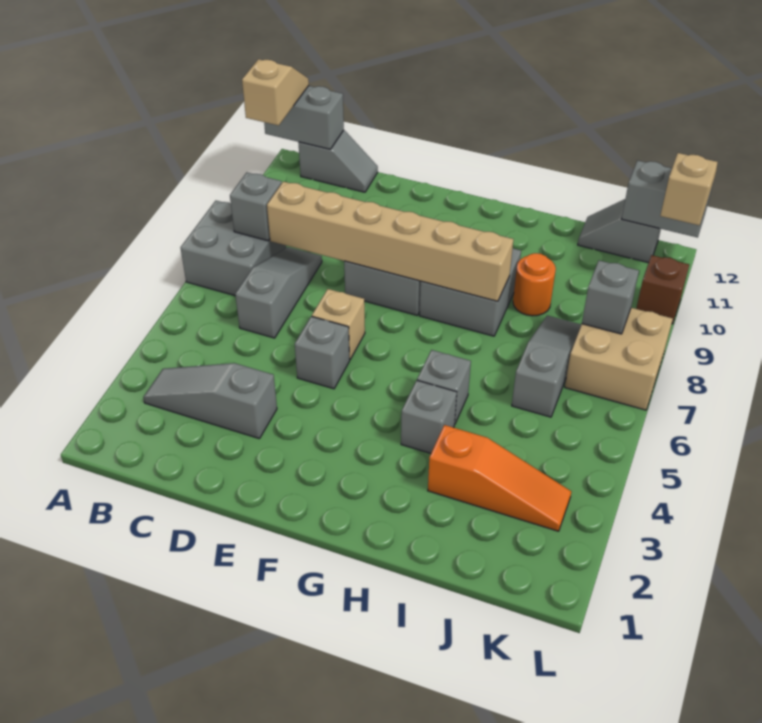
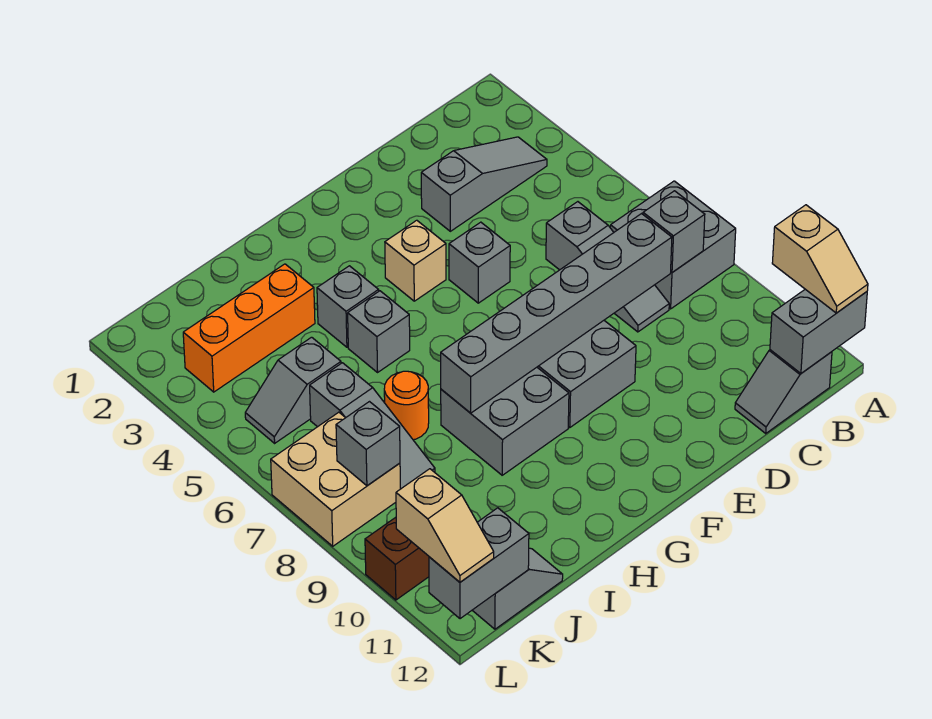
tan brick C8:H8 level 2 -> grey brick C8:H8 level 2
tan brick E6 level 1 -> tan brick F4 level 1
orange slope I3:K3 level 1 top I -> orange brick I3:K3 level 1
orange round brick I9 level 1 -> orange round brick I7 level 1
none -> grey slope J5:K5 level 1 top J

